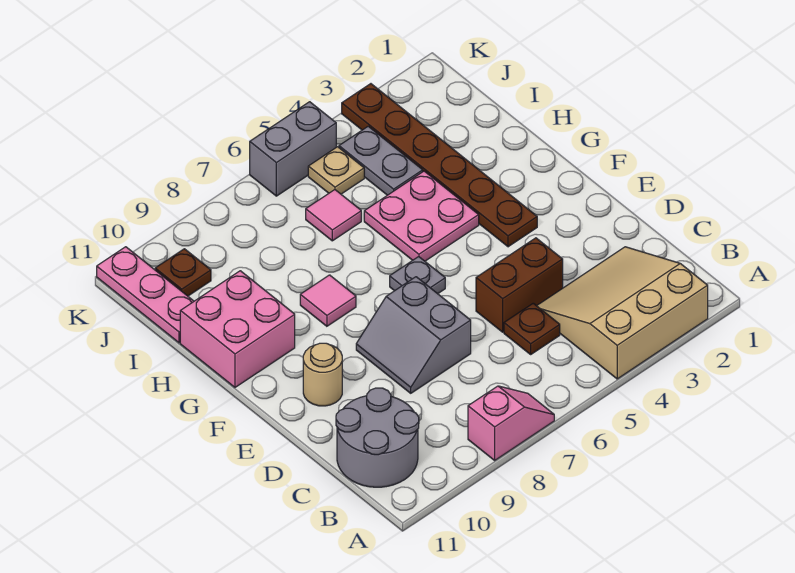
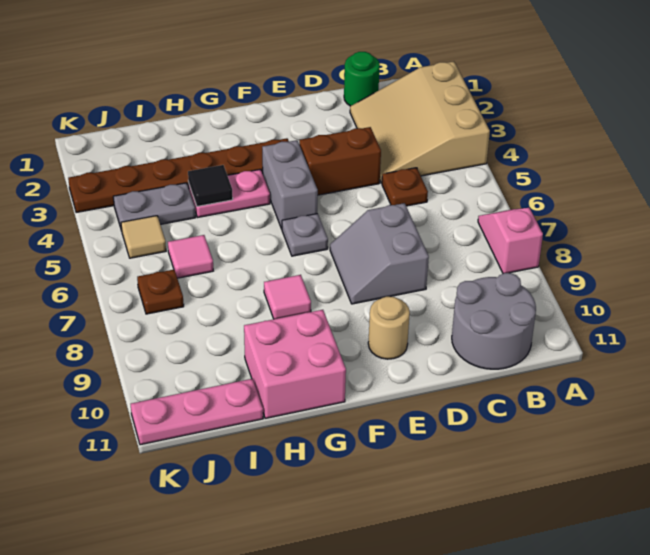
none -> green round brick C1 level 1
brown brick D4:D5 level 1 -> brown brick D4:E4 level 1
grey slope D7:E8 level 1 top 7 -> grey slope D7:E8 level 1 top D
pink plate G4:H5 level 1 -> pink plate G4:H4 level 1
none -> black tile H4 level 2
tan plate J5 level 1 -> tan tile J5 level 1
brown plate J10 level 1 -> brown plate J7 level 1
grey brick K5:K6 level 1 -> grey brick F4:F5 level 1

